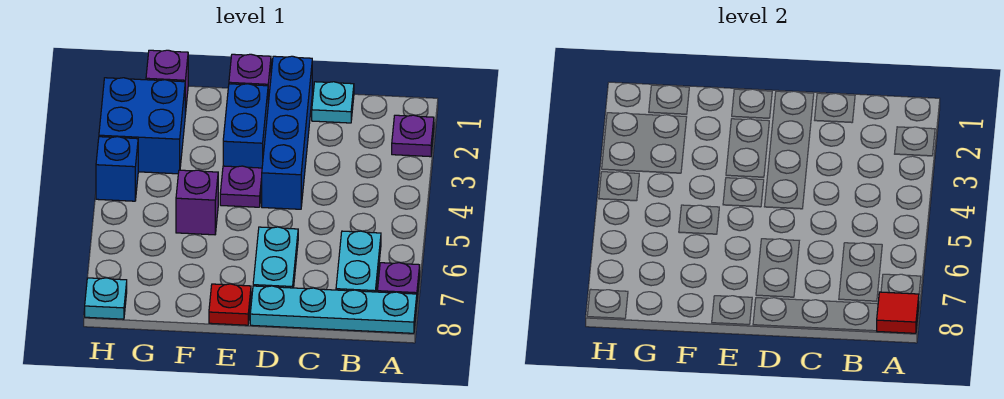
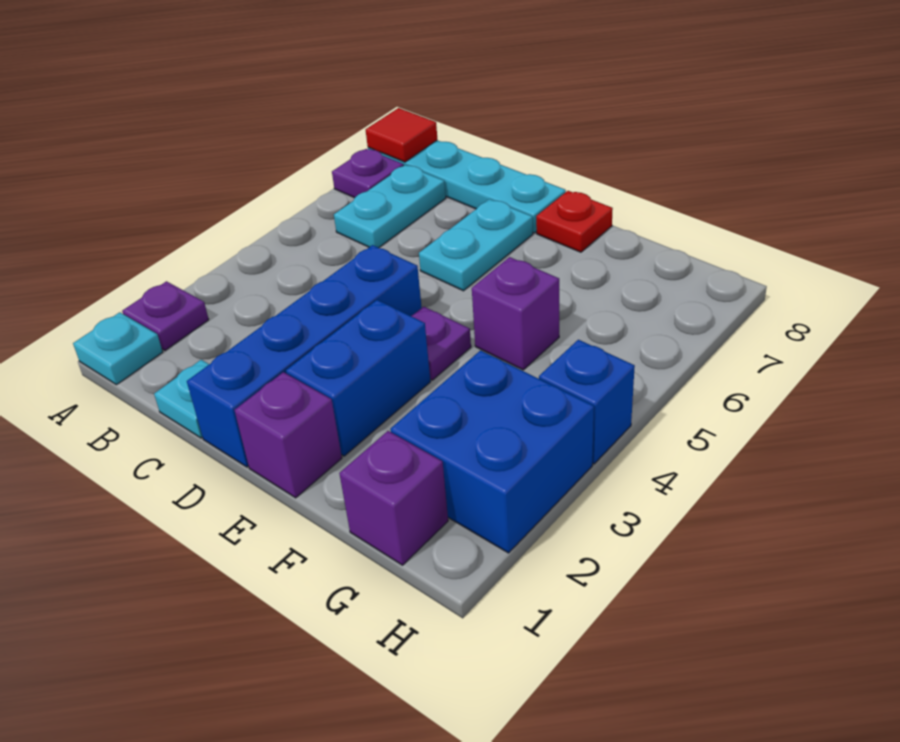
cyan plate H8 level 1 -> cyan plate A1 level 1

